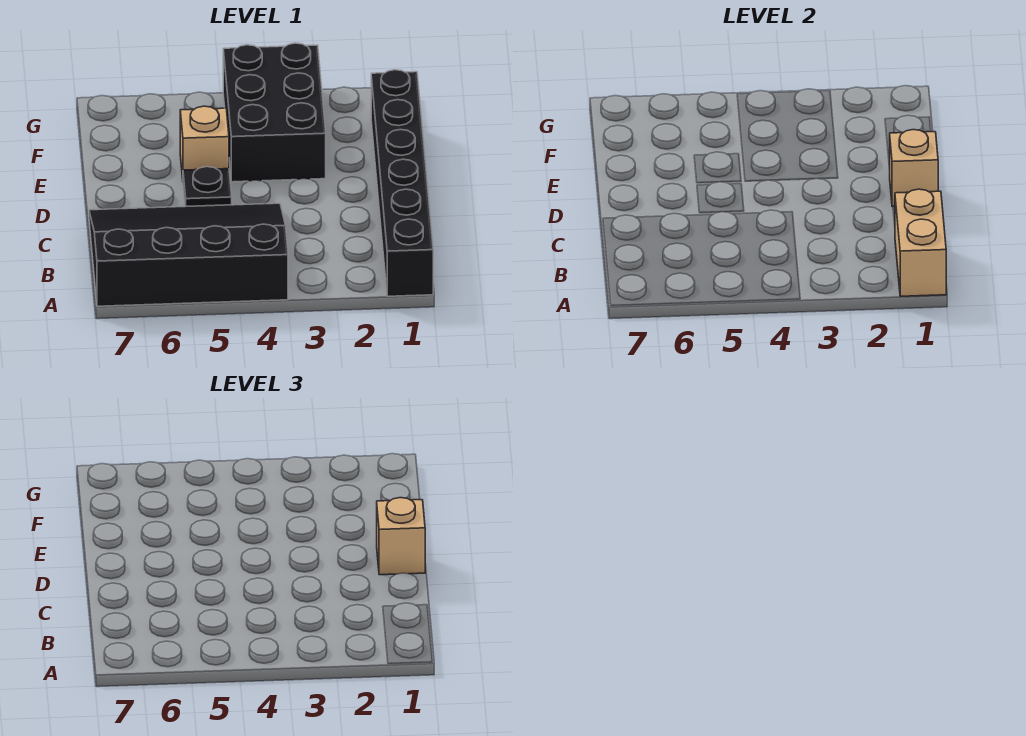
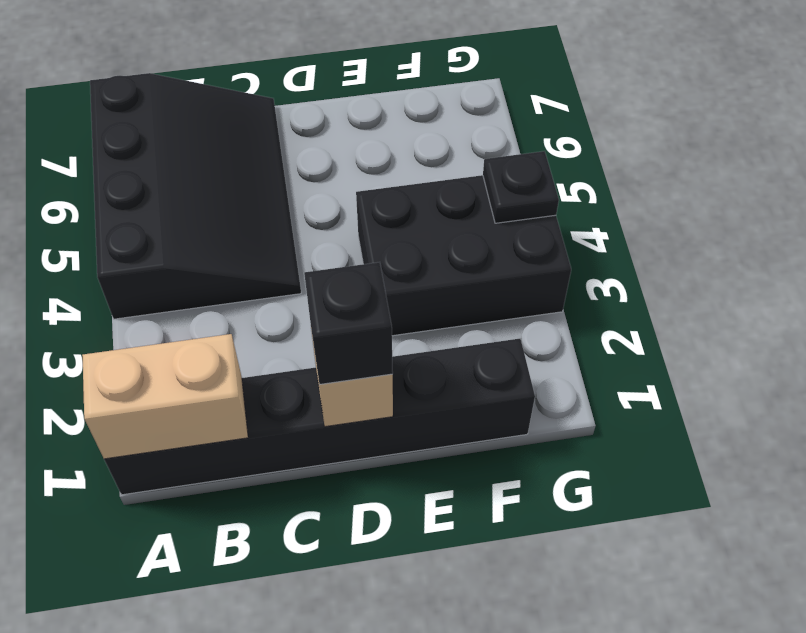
tan brick D1 level 3 -> black brick D1 level 3
black plate D5 level 1 -> black plate G4 level 2
tan brick E5 level 1 -> none

